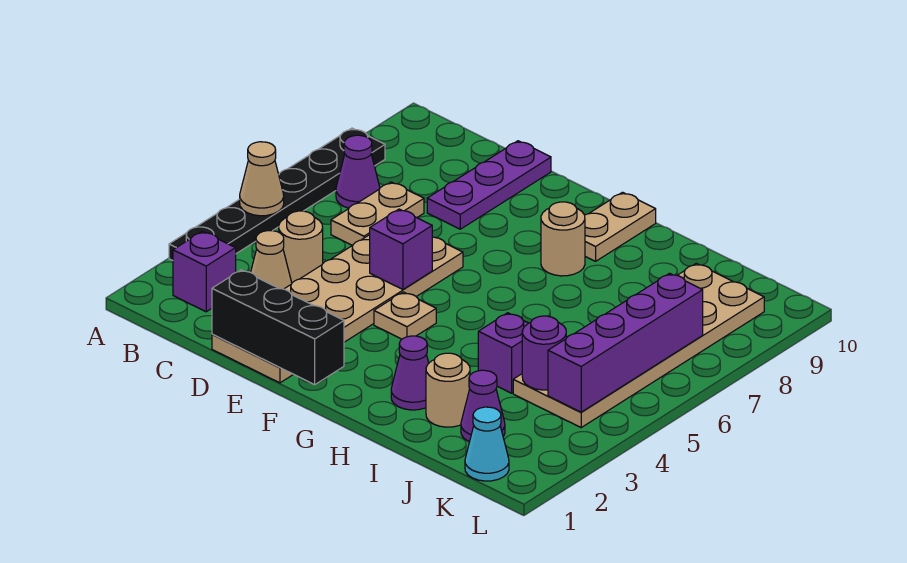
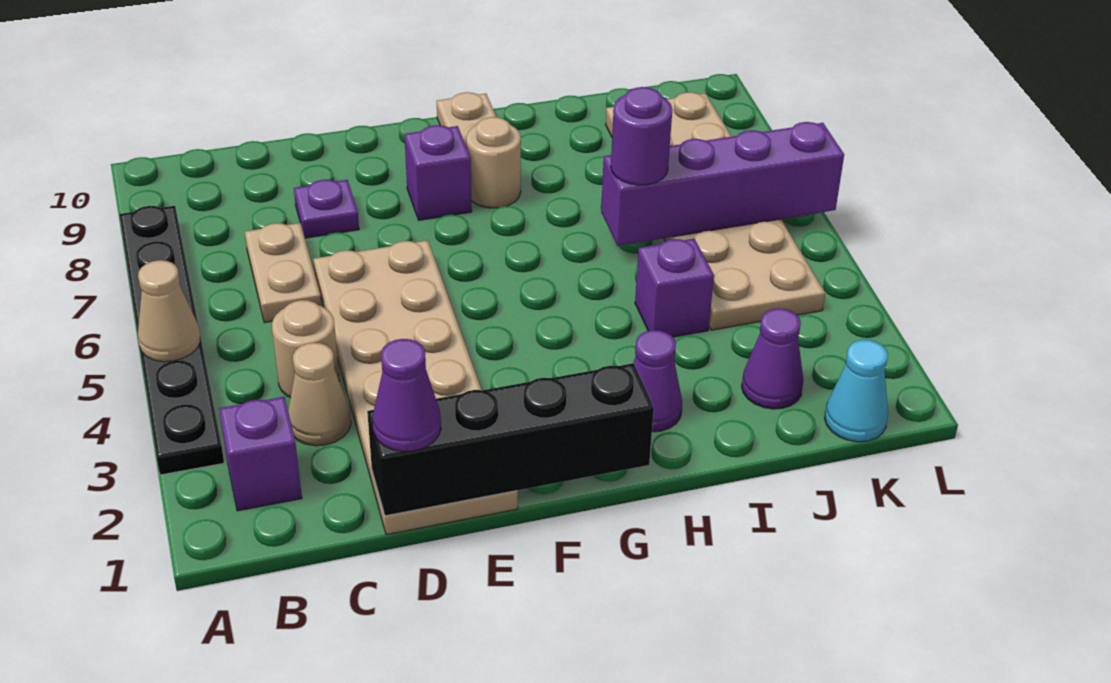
purple cone B7 level 1 -> purple cone D1 level 3
black brick D1:F1 level 2 -> black brick D1:G1 level 2
purple plate D8:D10 level 1 -> purple plate D8 level 1
purple brick E5 level 2 -> purple brick F8 level 1
tan plate F4 level 1 -> none
tan round brick I2 level 1 -> none
purple round brick J4 level 2 -> purple round brick I6 level 3
purple brick K4:K7 level 2 -> purple brick I6:L6 level 2

